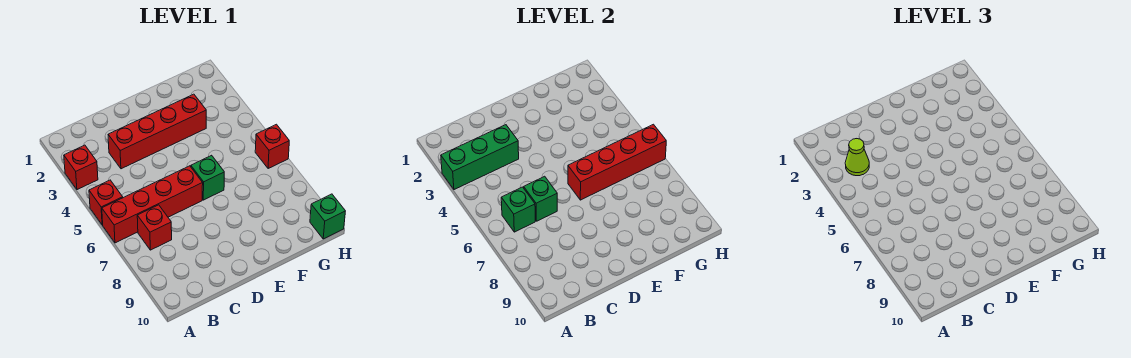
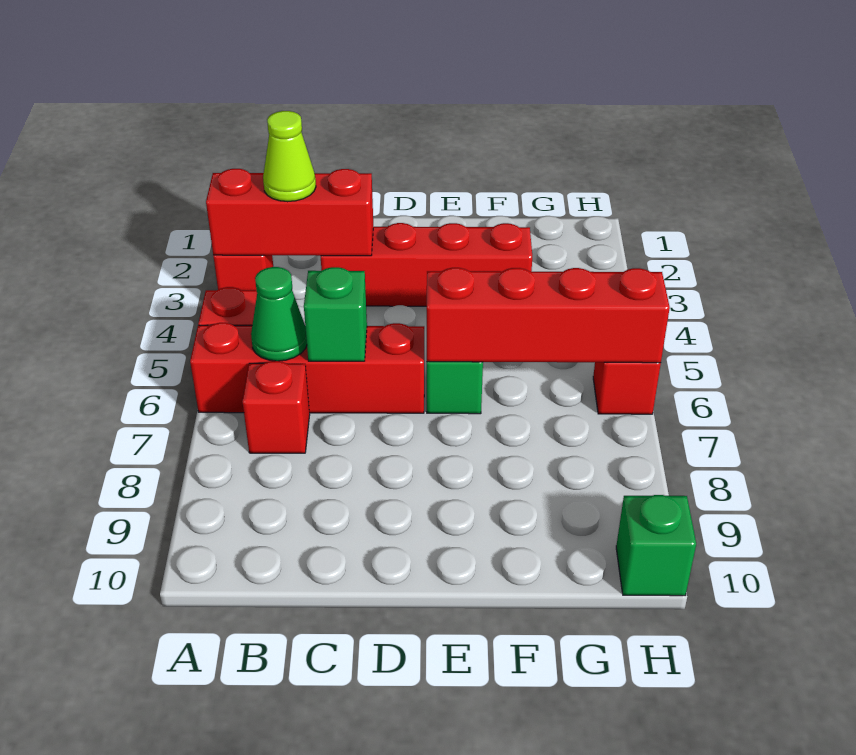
green brick A3:C3 level 2 -> red brick A3:C3 level 2
green brick B6 level 2 -> green cone B6 level 2

